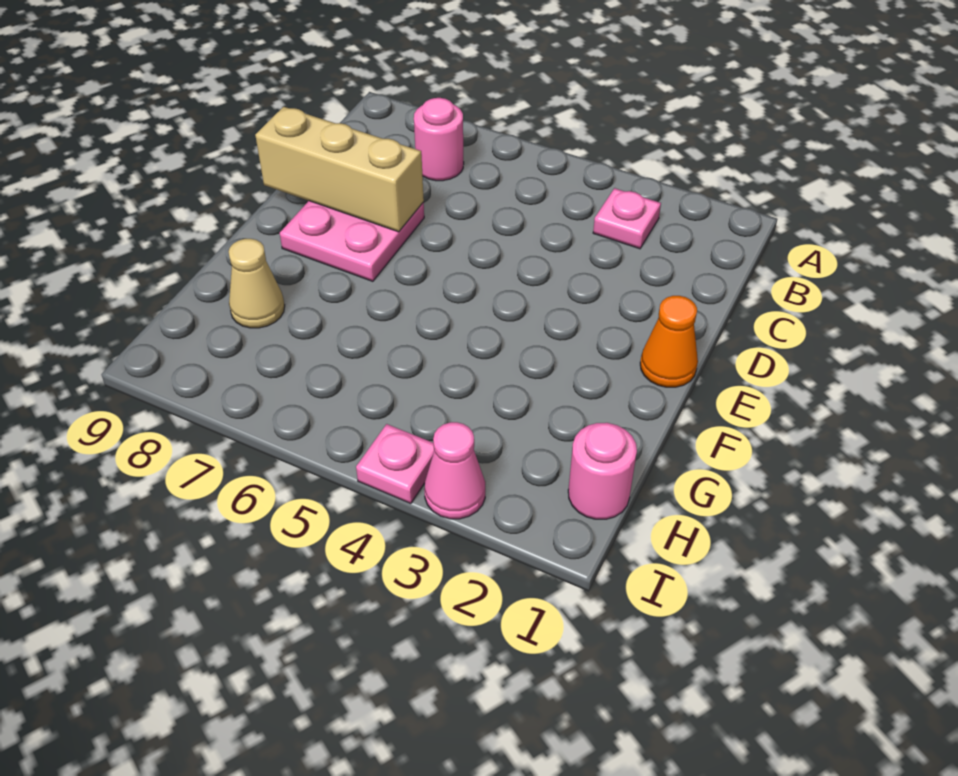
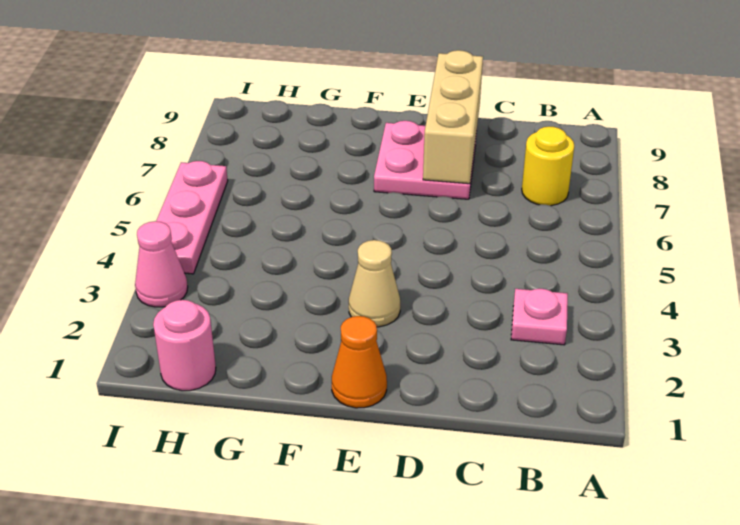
pink round brick B7 level 1 -> yellow round brick B7 level 1
tan cone G8 level 1 -> tan cone E3 level 1
pink plate I4 level 1 -> pink plate I4:I6 level 1

